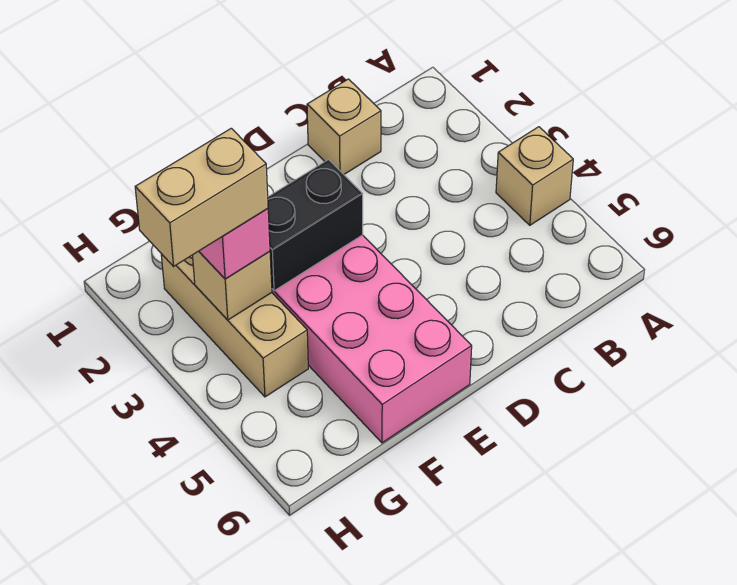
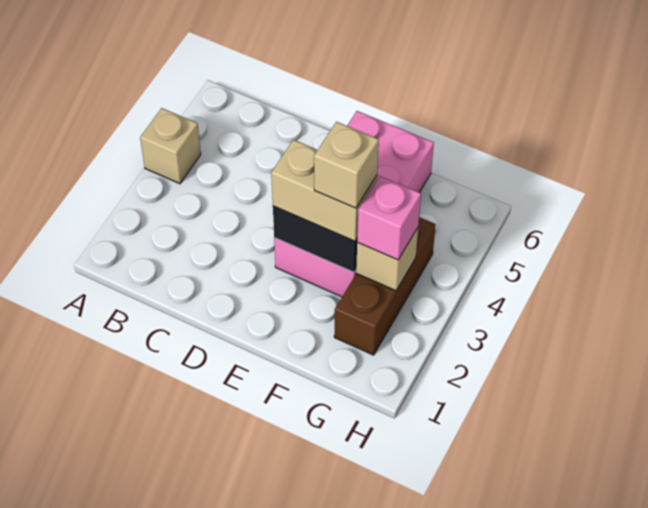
tan brick C1 level 1 -> tan brick F3 level 4
tan brick G2:G4 level 1 -> brown brick G2:G4 level 1
tan brick G3:H3 level 4 -> tan brick E3:F3 level 3

